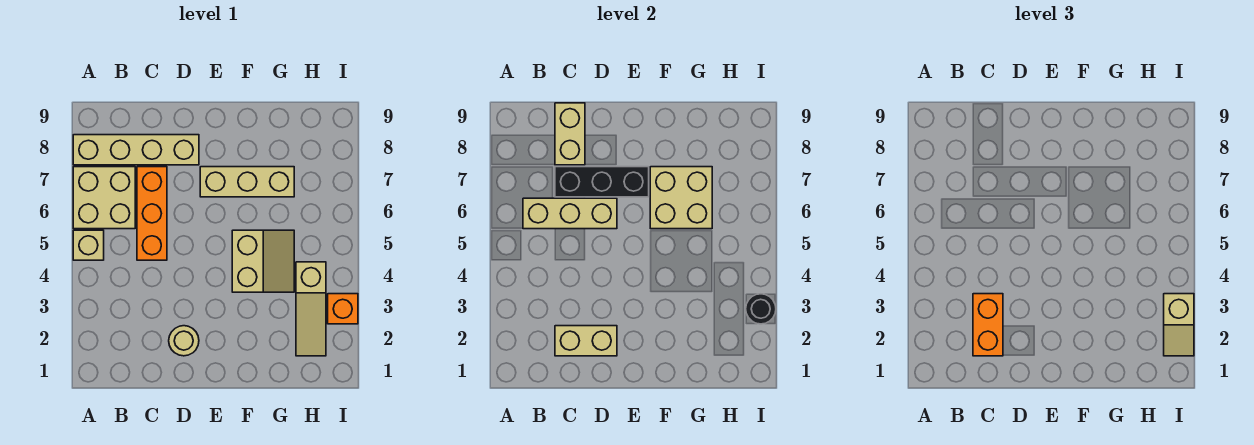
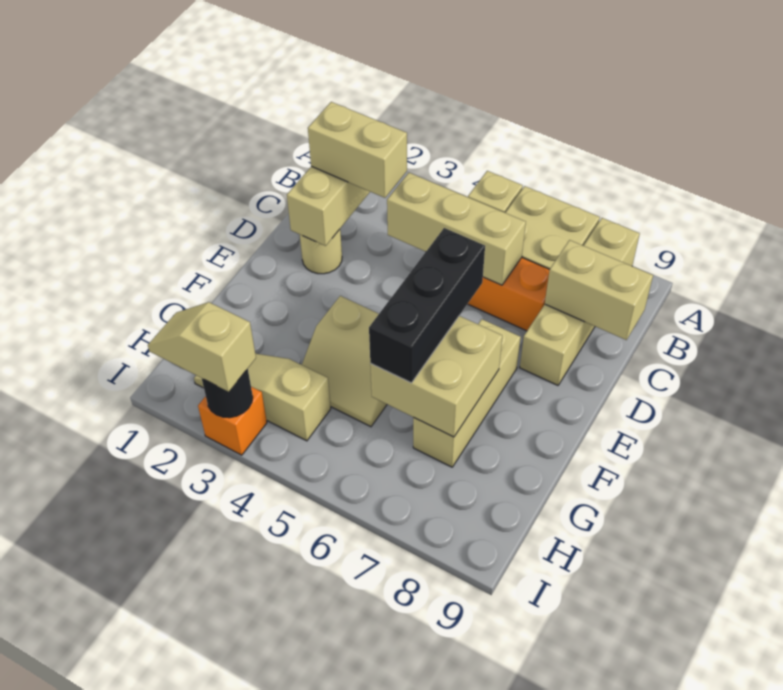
tan brick B6:D6 level 2 -> tan brick C4:C6 level 2
orange brick C2:C3 level 3 -> tan brick C2:C3 level 3
black brick C7:E7 level 2 -> black brick E6:G6 level 3

